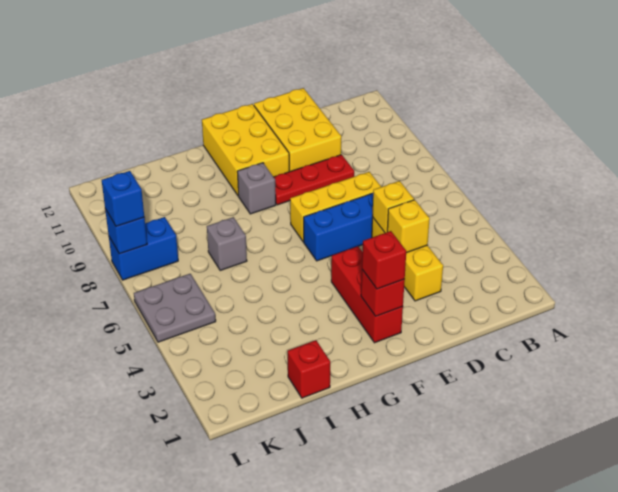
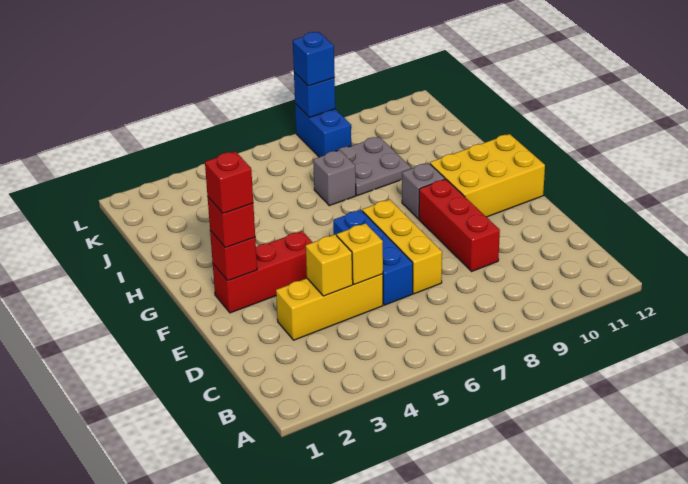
red plate D9:F9 level 1 -> red brick D9:F9 level 1
yellow brick D10:E12 level 1 -> none
red brick I1 level 1 -> red brick F2 level 4
grey plate K5:L6 level 1 -> grey plate I8:J9 level 1

